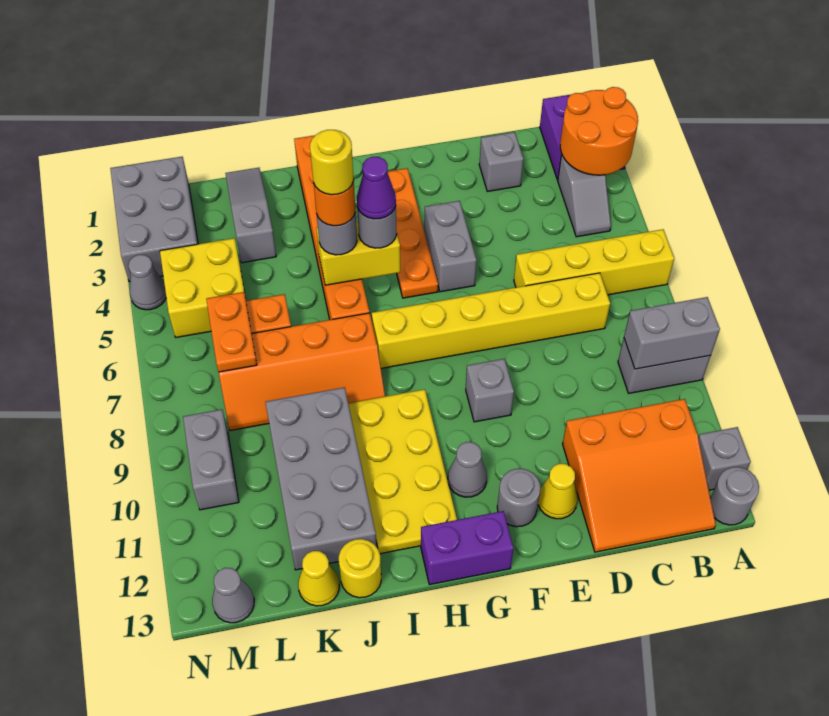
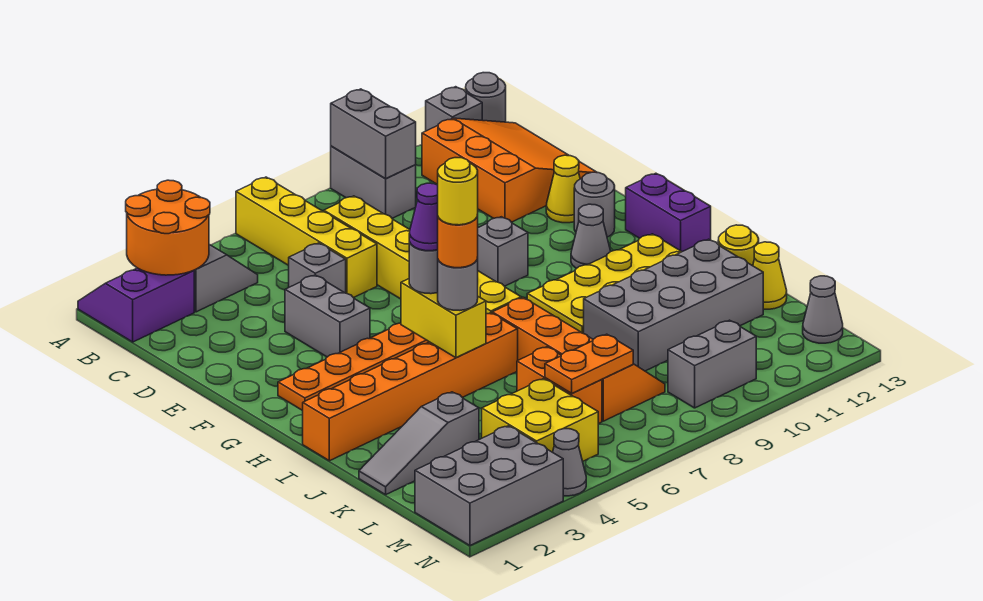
grey brick D2 level 1 -> grey brick D5 level 1
grey brick F4:F5 level 1 -> grey brick E4:F4 level 1

